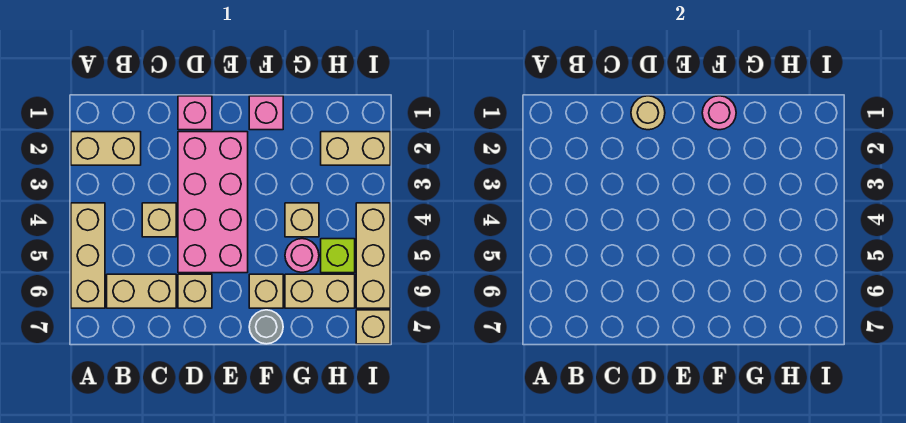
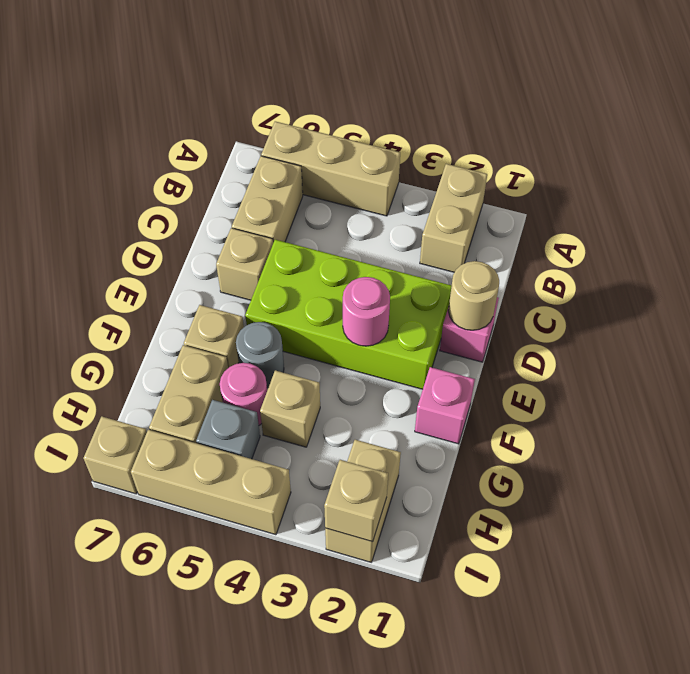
tan brick C4 level 1 -> tan brick I2 level 2
pink brick D2:E5 level 1 -> lime brick D2:E5 level 1
pink round brick F1 level 2 -> pink round brick E3 level 2
grey round brick F7 level 1 -> grey round brick F5 level 1
lime brick H5 level 1 -> grey brick H5 level 1

